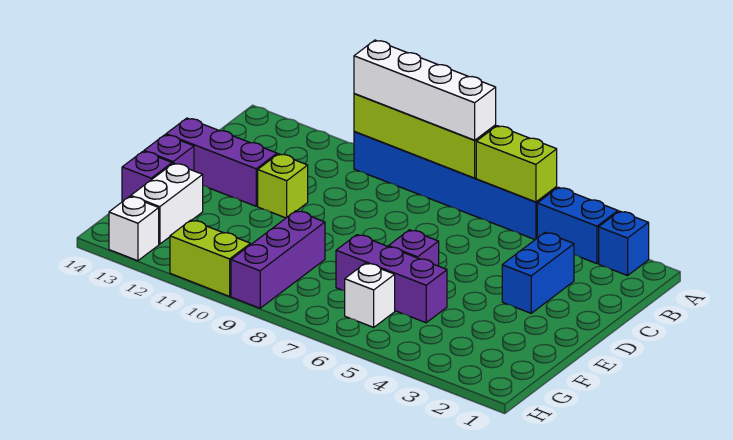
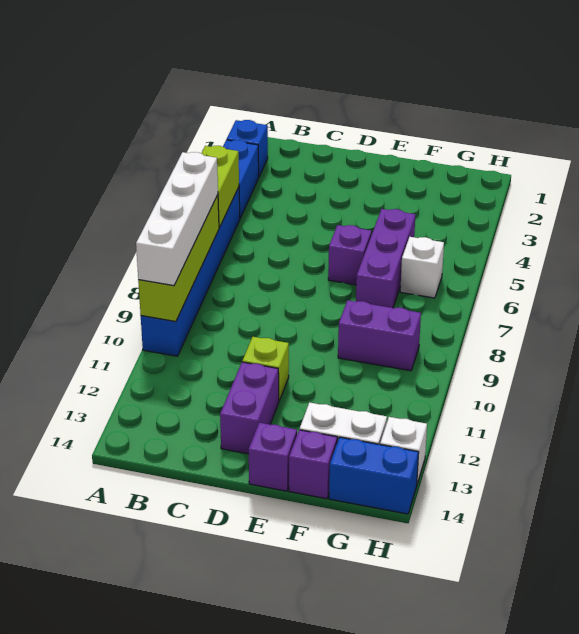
blue brick C3:D3 level 1 -> blue brick G14:H14 level 1
purple brick D12:D14 level 1 -> purple brick D12:D13 level 1
purple brick F9:H9 level 1 -> purple brick F9:G9 level 1
lime brick H10:H11 level 1 -> none

